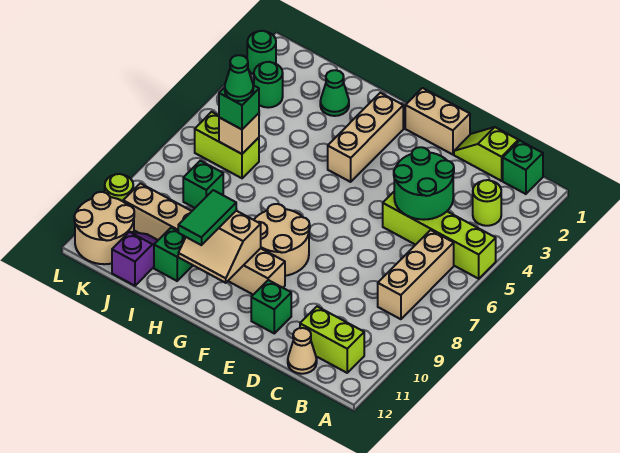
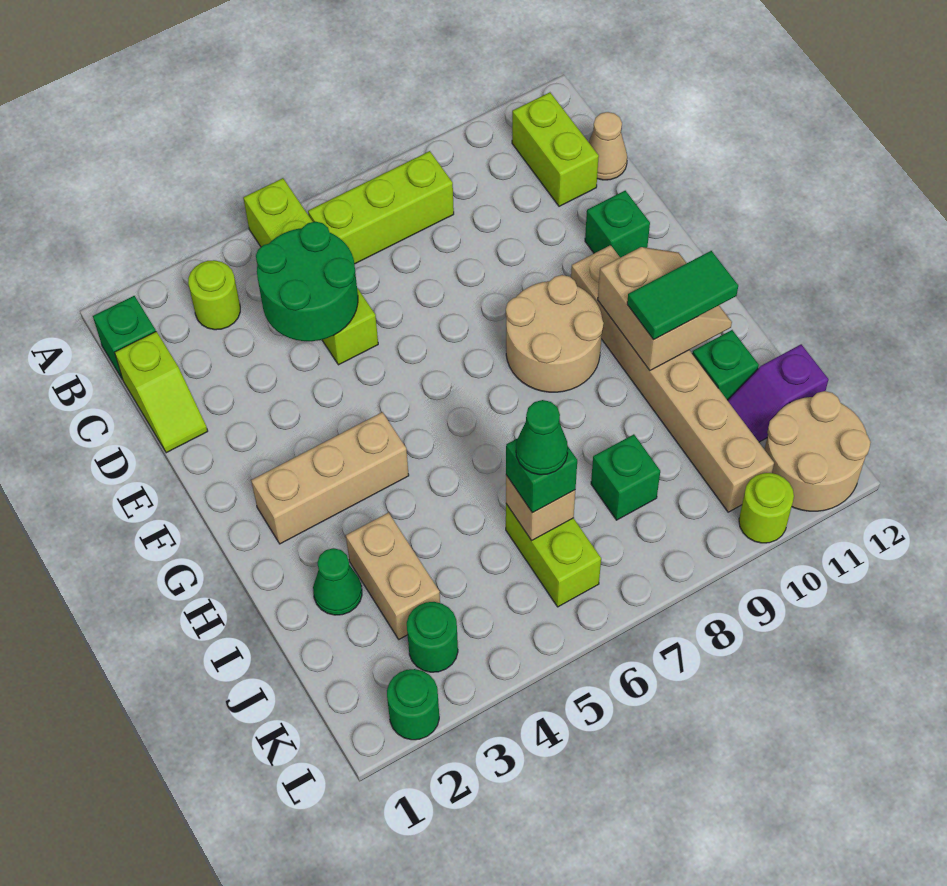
tan brick B6:B8 level 1 -> lime brick B6:B8 level 1
tan brick E1:F1 level 1 -> tan brick I3:J3 level 1

